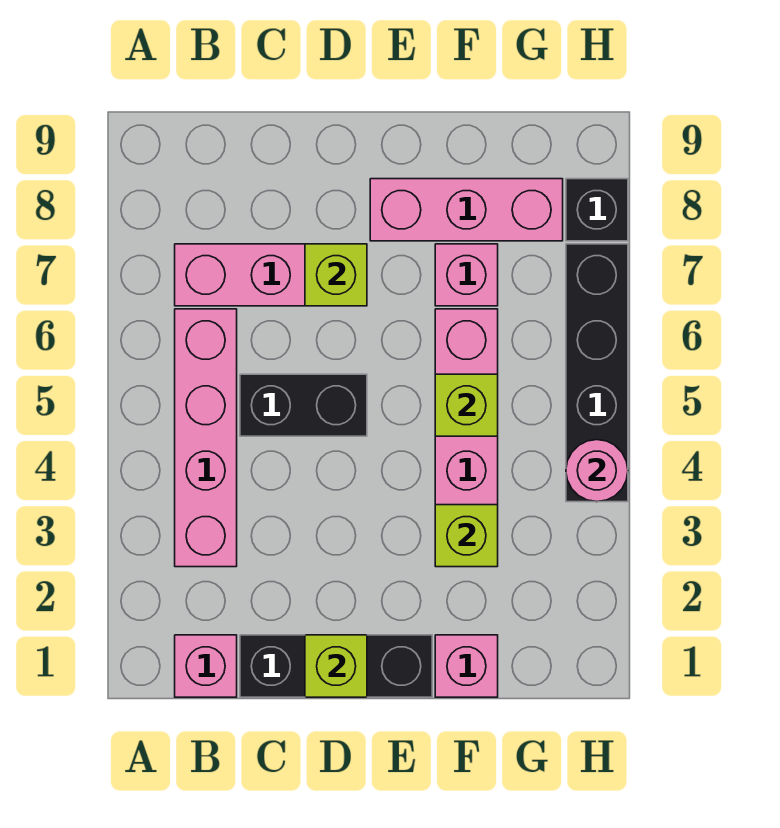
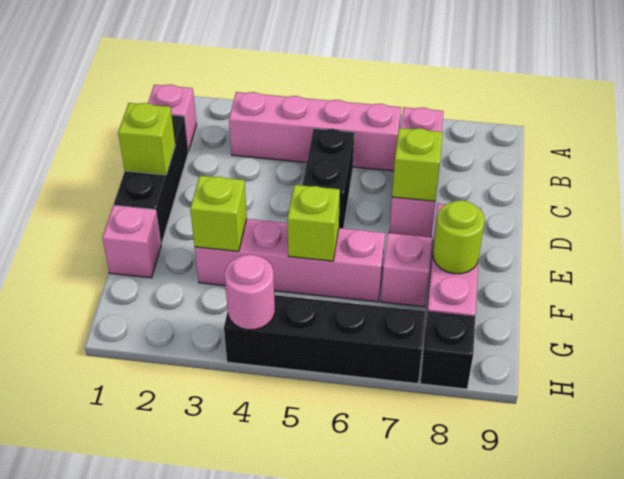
none -> lime round brick F8 level 2

